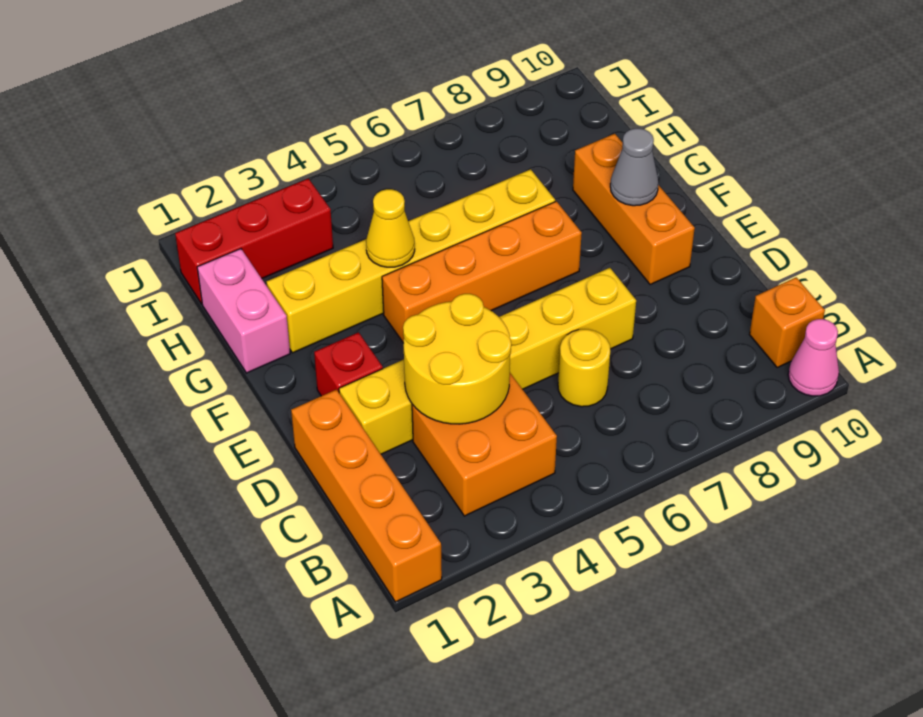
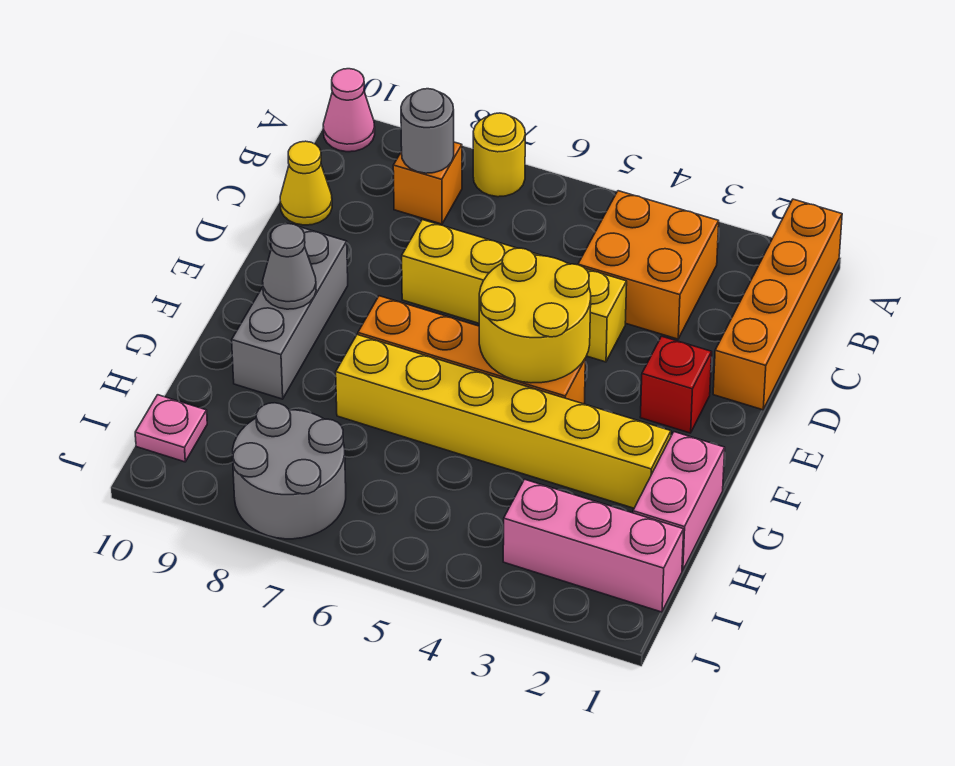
none -> grey round brick B8 level 2
orange brick B10 level 1 -> orange brick B8 level 1
yellow round brick C3:D4 level 2 -> yellow round brick E4:F5 level 2
yellow round brick C6 level 1 -> yellow round brick A7 level 1
yellow brick D2:D7 level 1 -> yellow brick D4:D7 level 1
orange brick E9:G9 level 1 -> grey brick E9:G9 level 1
yellow cone G4 level 2 -> yellow cone C10 level 1
red brick I1:I3 level 1 -> pink brick I1:I3 level 1
none -> grey round brick I7:J8 level 1
none -> pink plate I10 level 1

